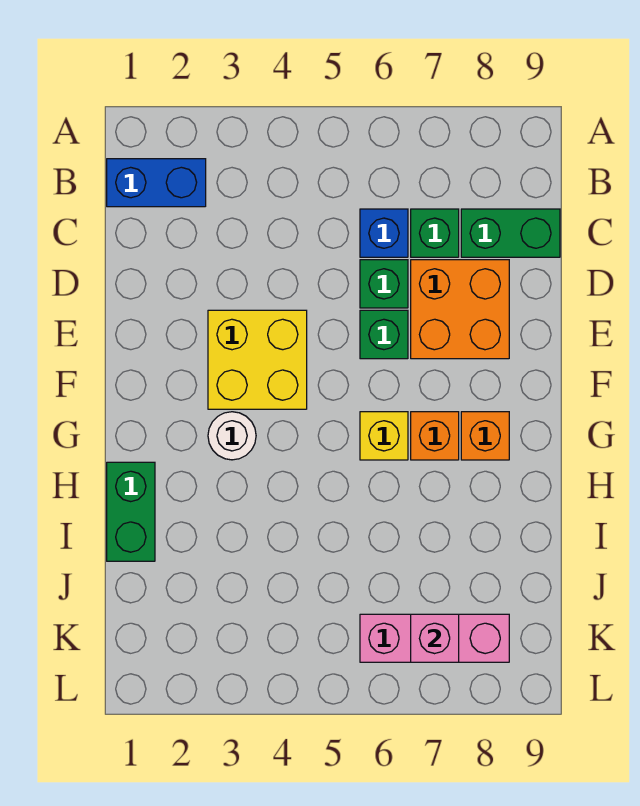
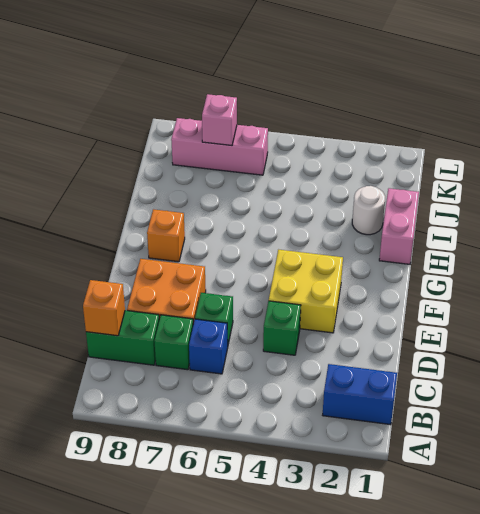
green brick E6 level 1 -> green brick D4 level 1
white round brick G3 level 1 -> white round brick I2 level 1
yellow brick G6 level 1 -> none
orange brick G7 level 1 -> orange brick C9 level 2
green brick H1:I1 level 1 -> pink brick H1:I1 level 1

